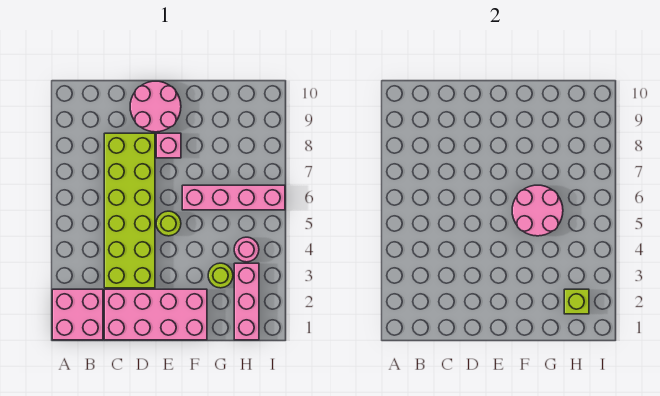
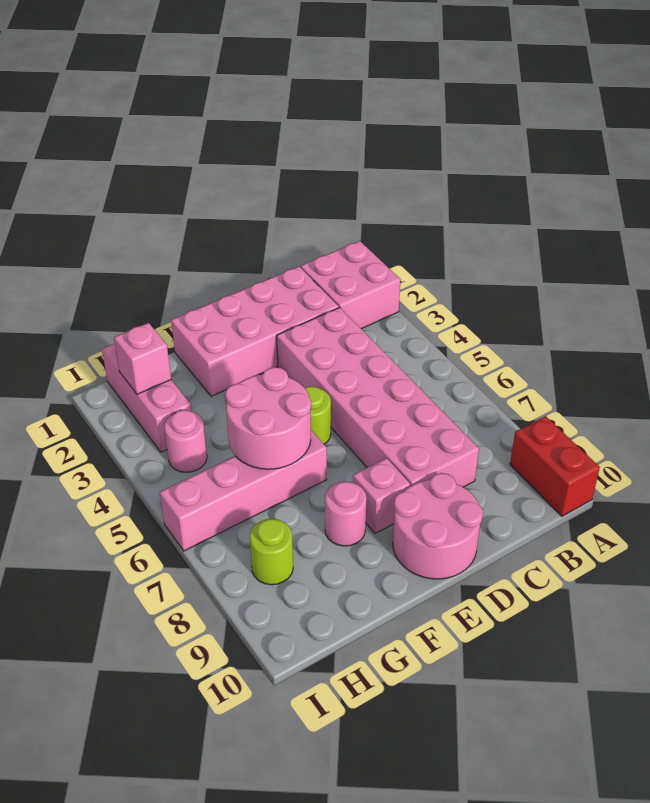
none -> red brick A9:A10 level 1
lime brick C3:D8 level 1 -> pink brick C3:D8 level 1
none -> pink round brick F8 level 1
lime round brick G3 level 1 -> lime round brick H8 level 1
lime brick H2 level 2 -> pink brick H2 level 2

